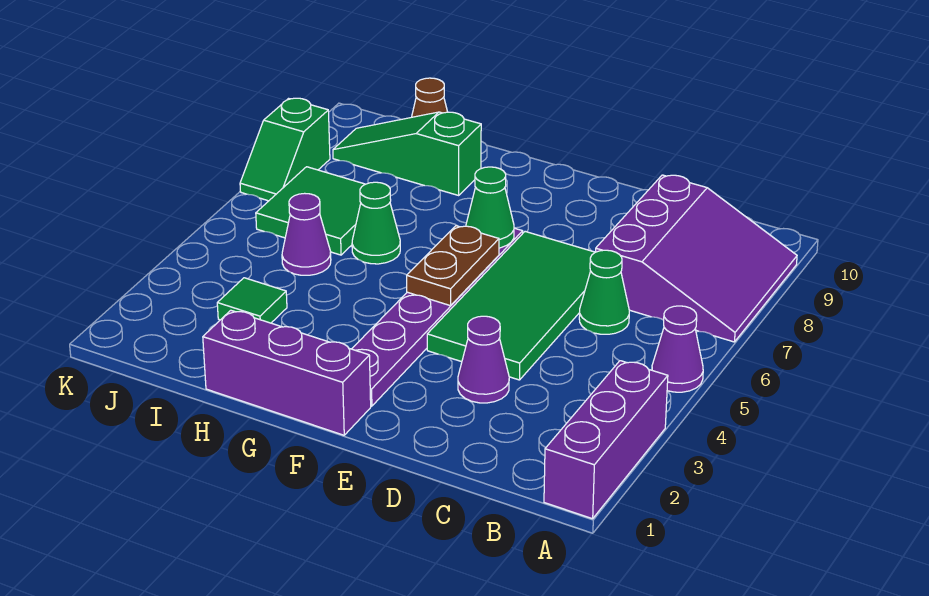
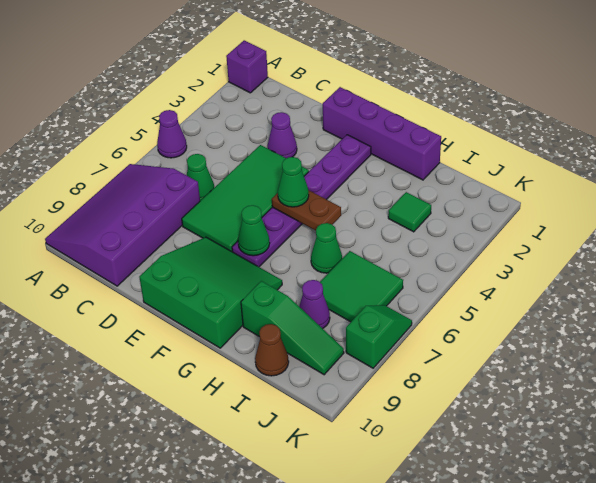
purple brick A1:A3 level 1 -> purple brick A1 level 1
purple slope A7:C9 level 1 top C -> purple slope A7:C10 level 1 top C
none -> green slope E8:G10 level 1 top 10
purple brick F1:H1 level 1 -> purple brick E1:H1 level 1
brown plate F5:F6 level 2 -> brown plate F5:G5 level 2
none -> green cone F5 level 3
purple cone I5 level 1 -> purple cone I8 level 1

